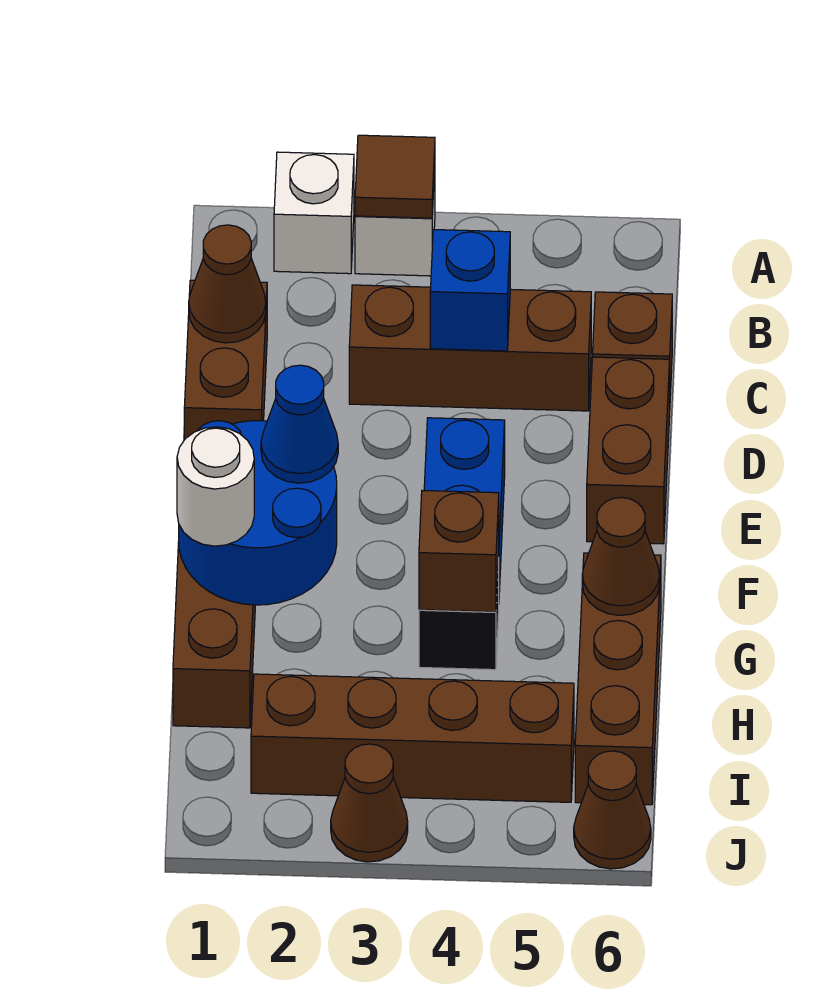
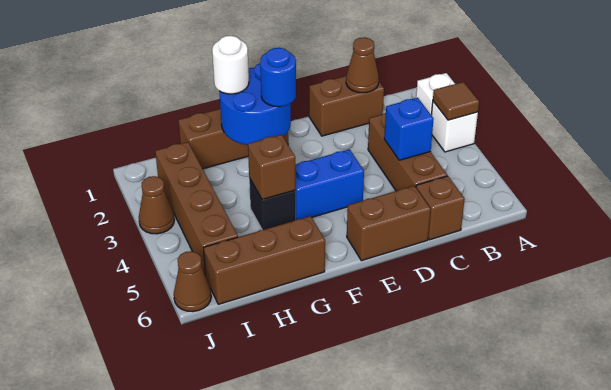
blue cone F2 level 3 -> blue round brick F2 level 3
brown cone G6 level 2 -> none

